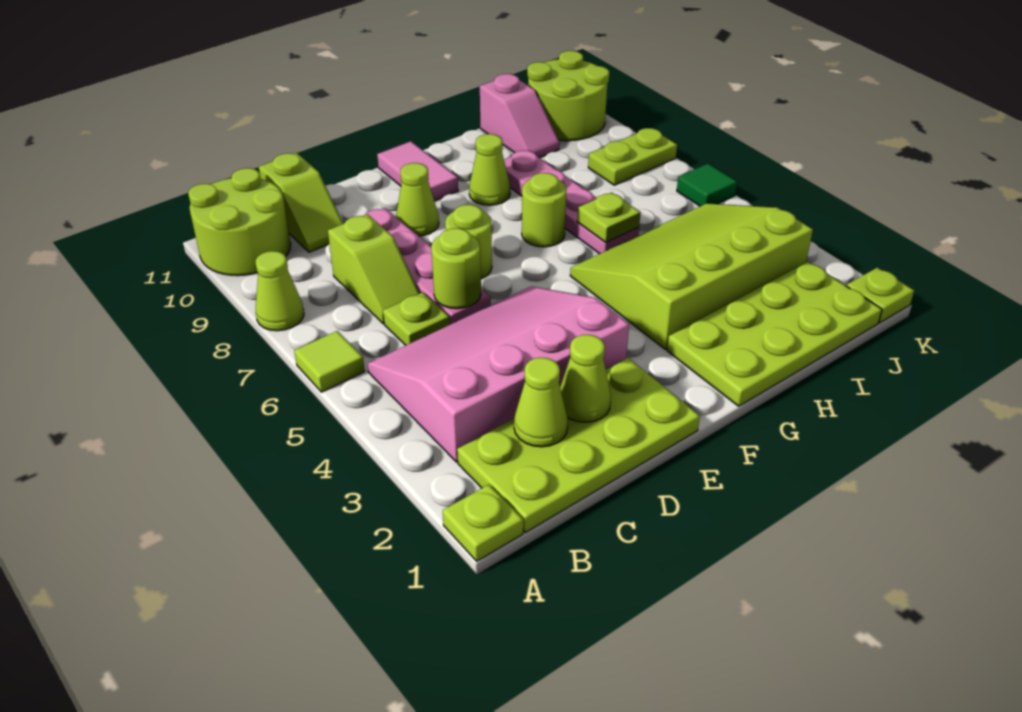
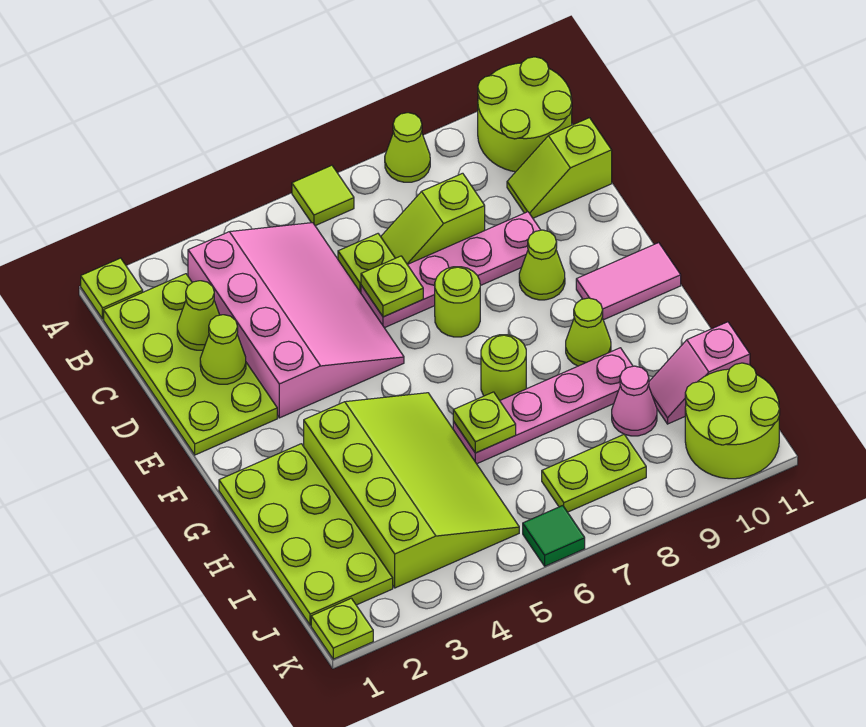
lime round brick D6 level 2 -> lime plate D6 level 2
none -> pink cone I9 level 1
lime plate J8:K8 level 1 -> lime plate J7:J8 level 1

